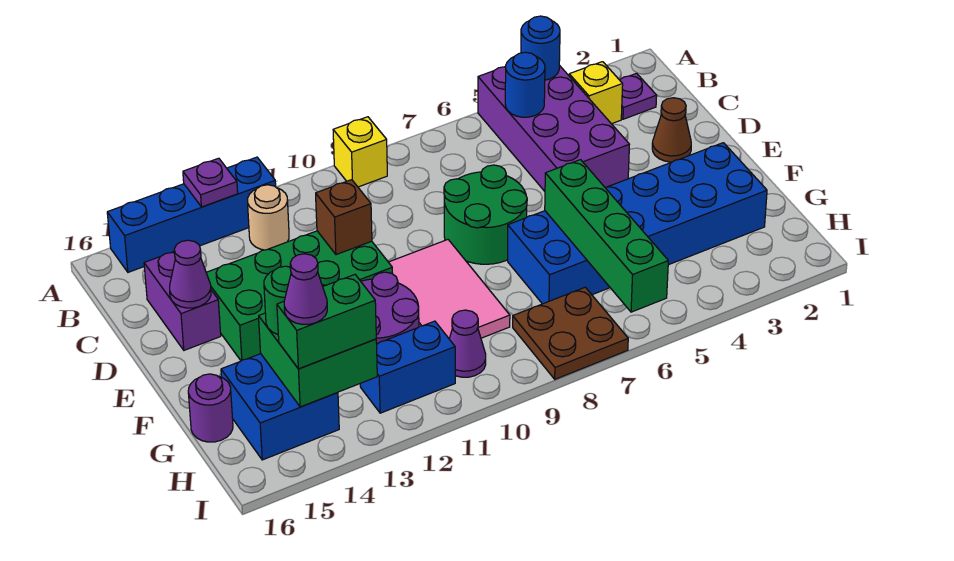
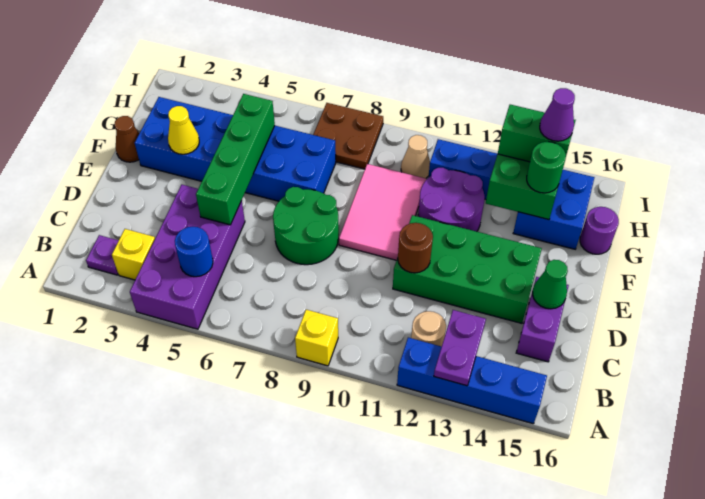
blue round brick A4 level 2 -> none
purple plate A13 level 2 -> purple plate A13:B13 level 2
brown cone D2 level 1 -> brown cone F1 level 1
brown brick D11 level 2 -> brown round brick D11 level 2
purple cone D15 level 2 -> green cone D15 level 2
none -> yellow cone F3 level 2
green brick F6:I6 level 2 -> green brick D5:G5 level 2
purple cone H10 level 1 -> tan cone H10 level 1

